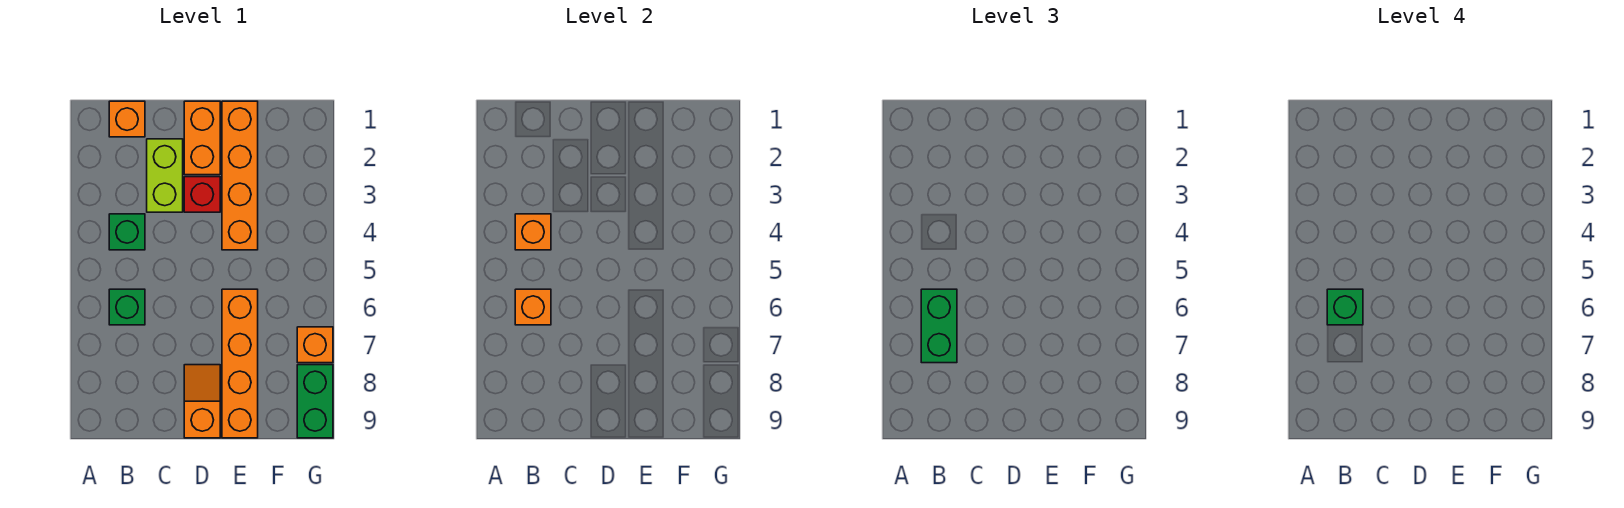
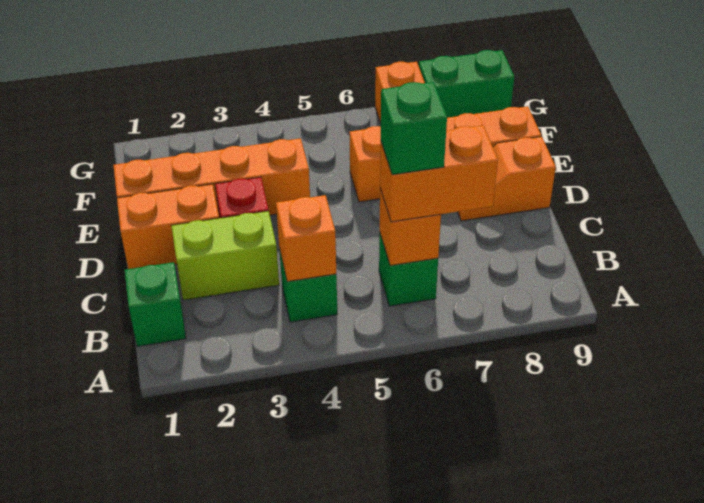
orange brick B1 level 1 -> green brick B1 level 1
green brick B6:B7 level 3 -> orange brick B6:B7 level 3

